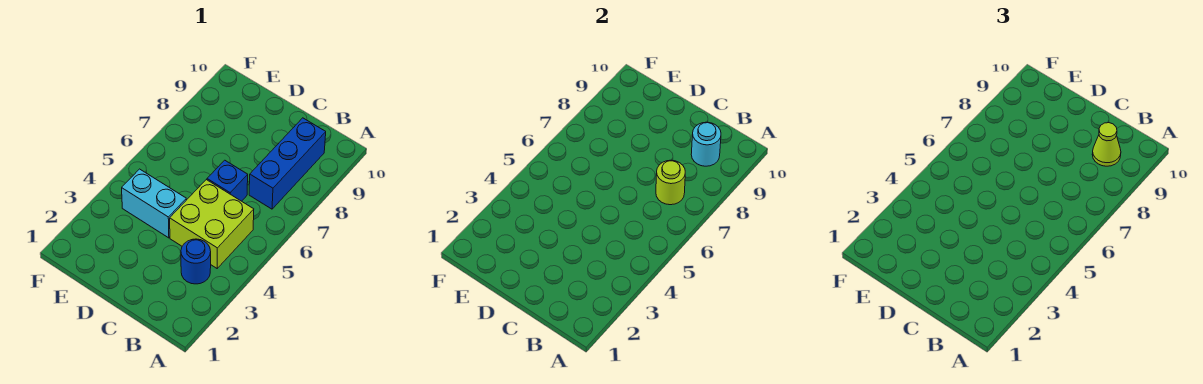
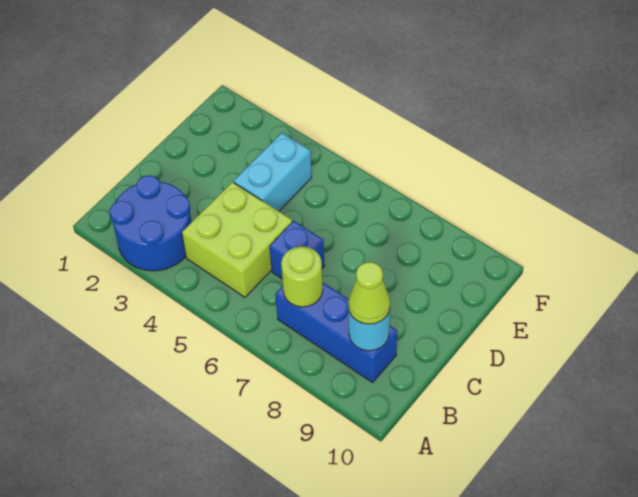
blue round brick B3 level 1 -> blue round brick A2:B3 level 1

